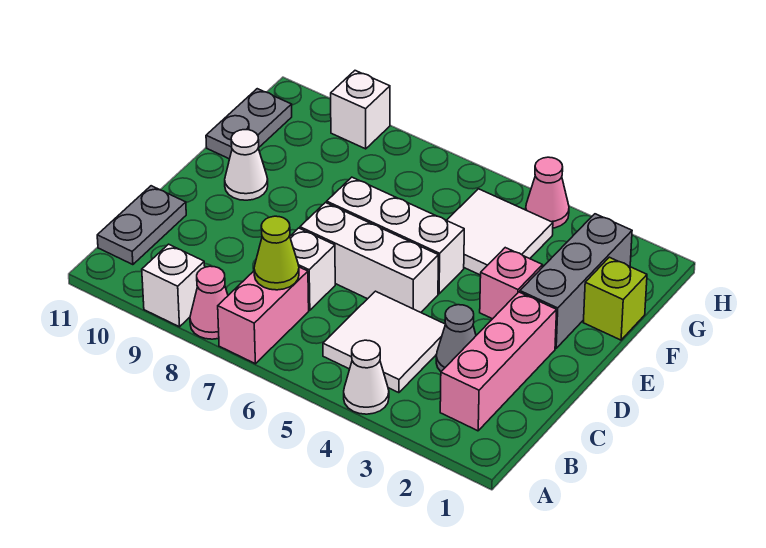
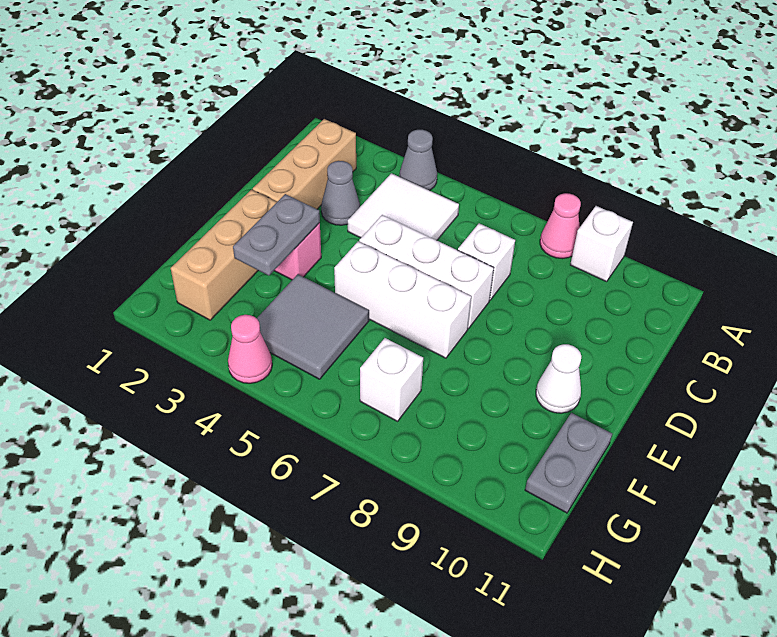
white cone A4 level 1 -> grey cone A4 level 1
pink brick A7:B7 level 1 -> none
pink brick B2:D2 level 1 -> tan brick B2:D2 level 1
lime cone B7 level 2 -> none
grey plate B11:C11 level 1 -> grey plate E3:F3 level 2
grey brick E2:G2 level 1 -> tan brick E2:G2 level 1
lime brick F1 level 1 -> none
white tile F4:G5 level 1 -> grey tile F4:G5 level 1
white brick H9 level 1 -> white brick G7 level 1

